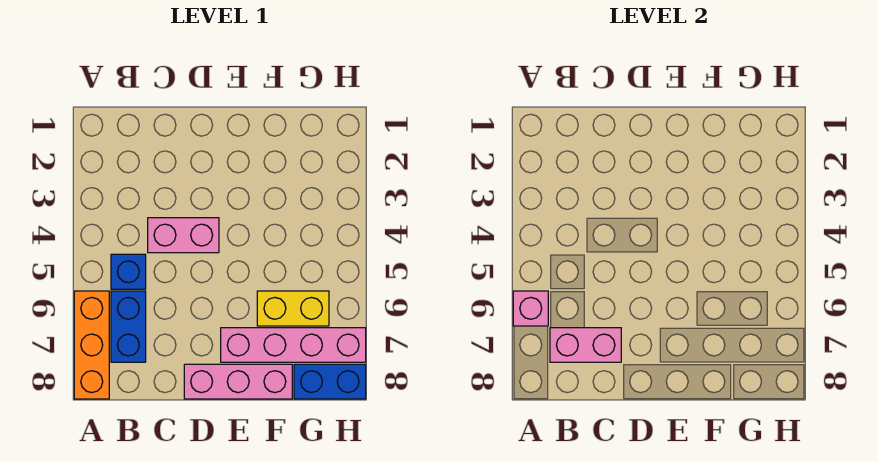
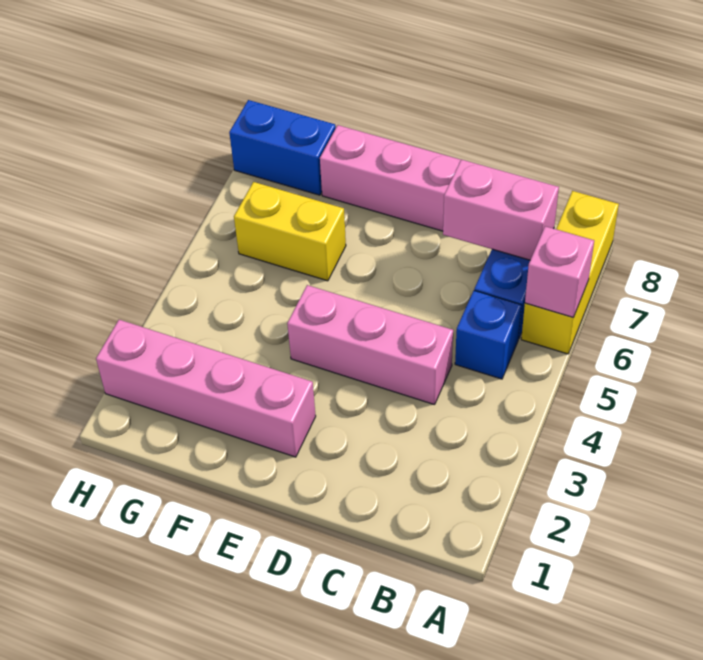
orange brick A6:A8 level 1 -> yellow brick A6:A8 level 1
pink brick C4:D4 level 1 -> pink brick C4:E4 level 1
pink brick E7:H7 level 1 -> pink brick E2:H2 level 1

